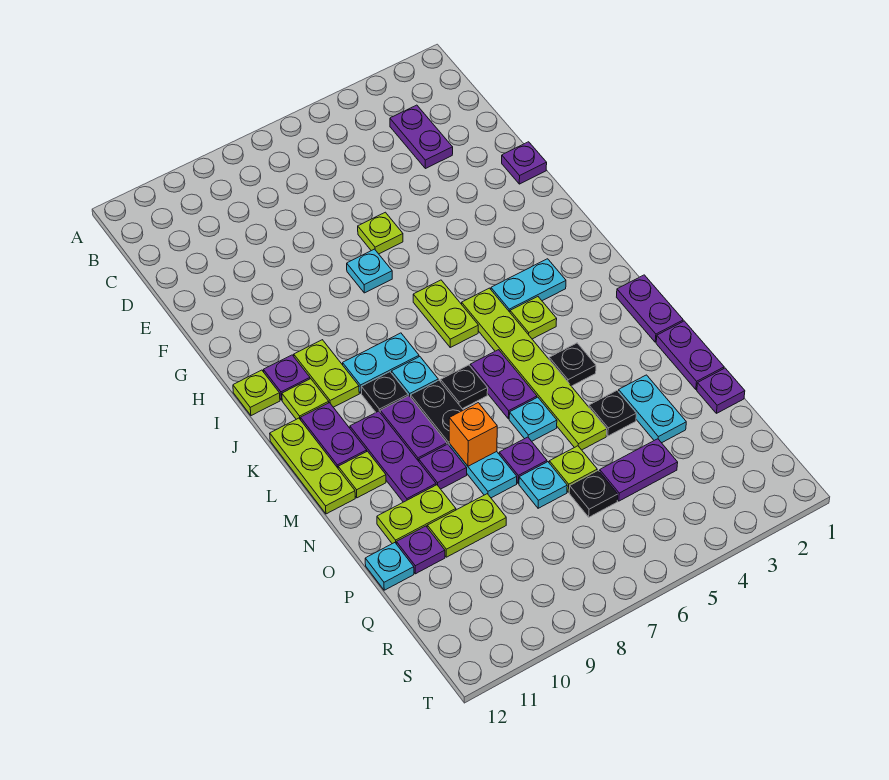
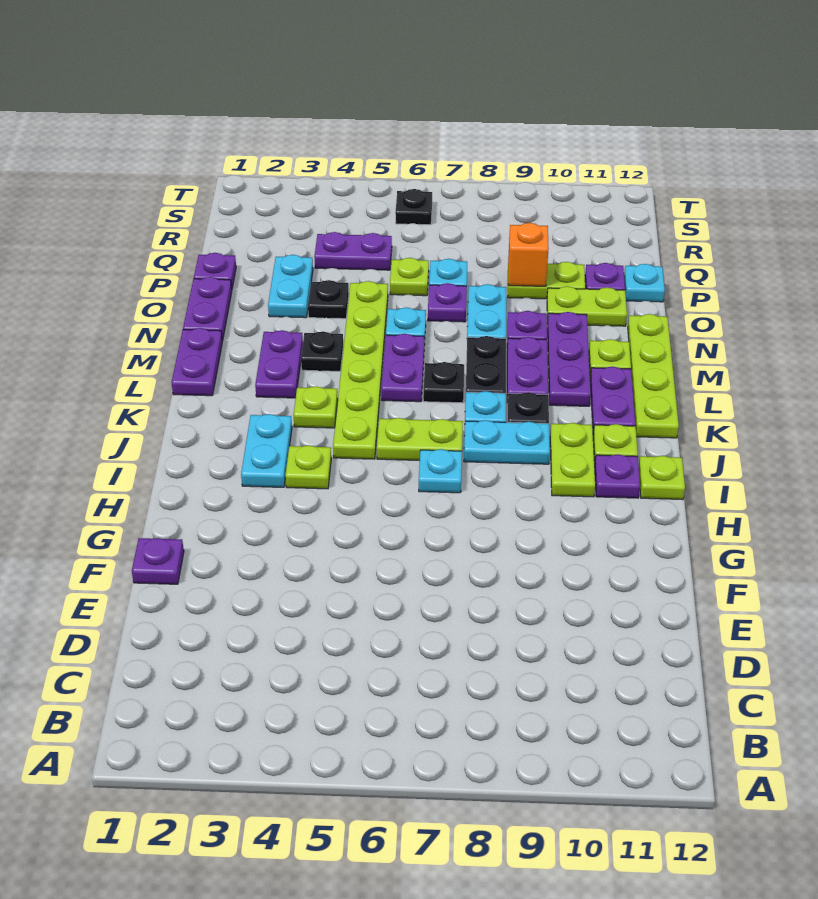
purple plate C3:D3 level 1 -> purple plate L3:M3 level 1
lime plate F6 level 1 -> lime plate I4 level 1
cyan plate G7 level 1 -> cyan plate I7 level 1
lime plate I6:J6 level 1 -> lime plate J6:J7 level 1
cyan plate J3:J4 level 1 -> cyan plate I3:J3 level 1
lime plate K12:M12 level 1 -> lime plate K12:N12 level 1
orange brick N8 level 2 -> orange brick P9 level 2
black plate Q6 level 1 -> black plate S6 level 1

